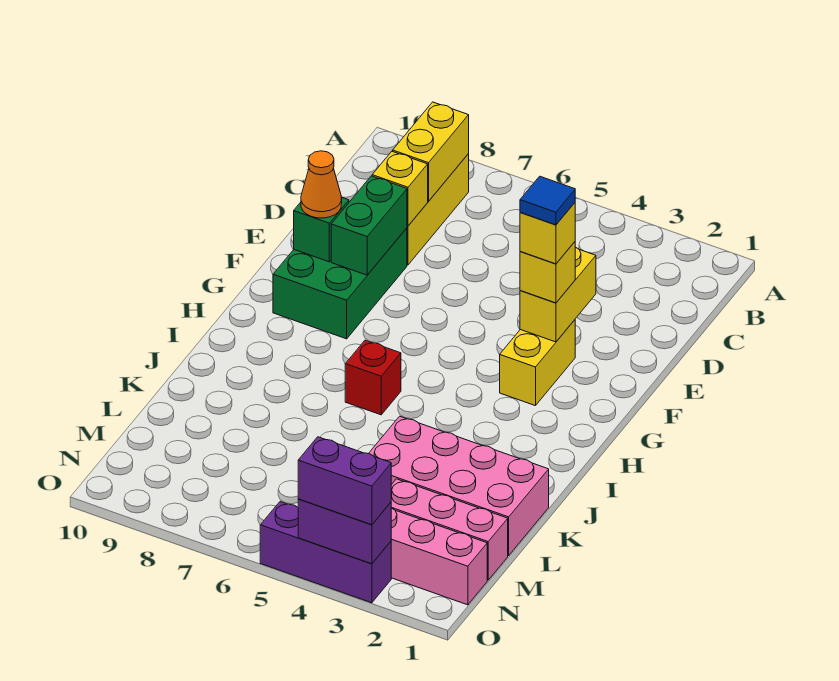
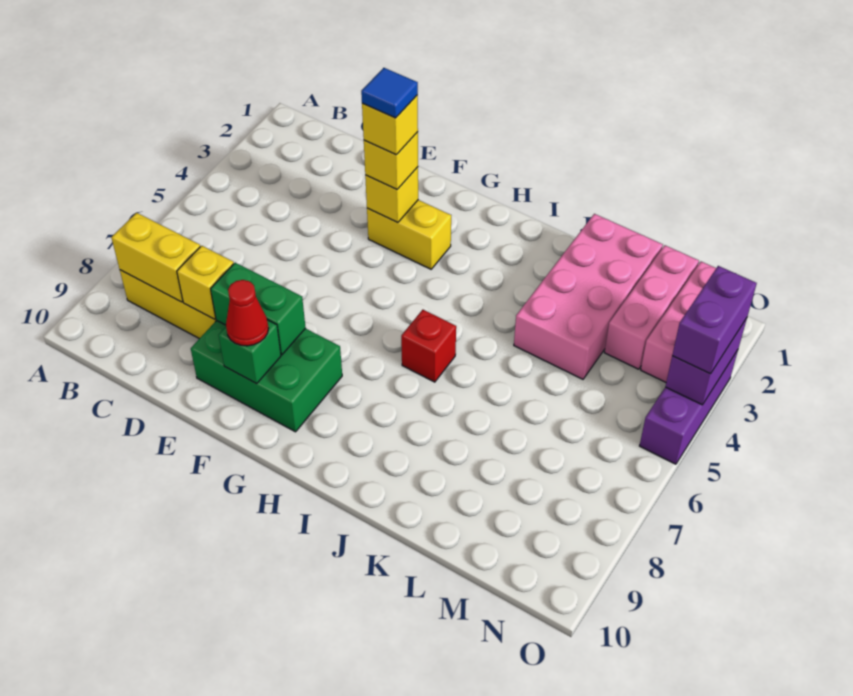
yellow brick E3:F3 level 2 -> yellow brick F3 level 2
orange cone F9 level 3 -> red cone F9 level 3

